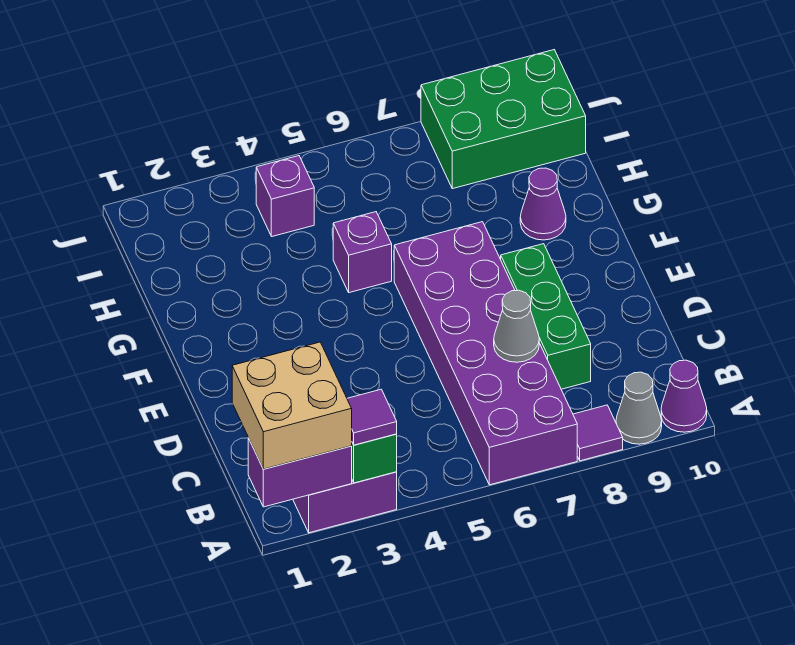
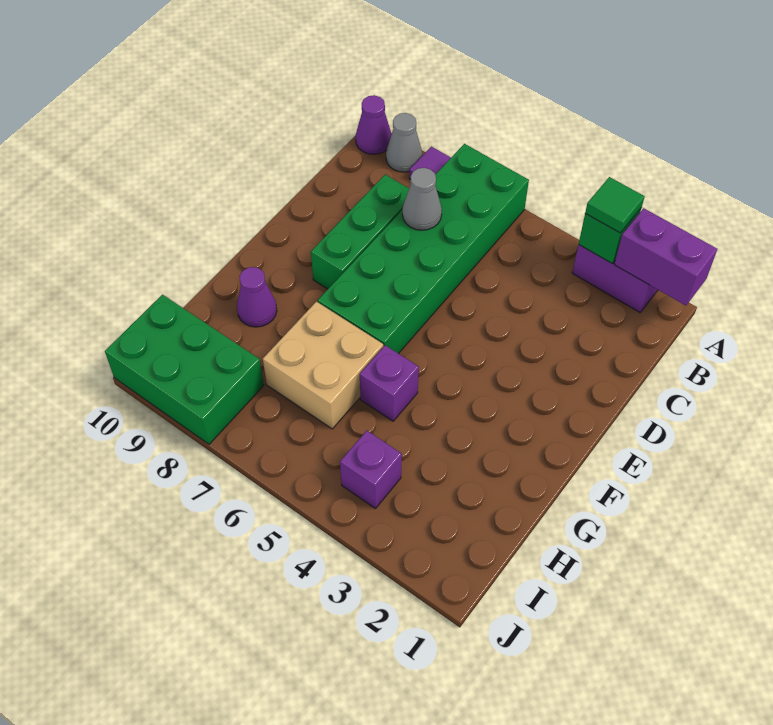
tan brick A1:B2 level 3 -> tan brick G6:H7 level 1
purple tile A3 level 3 -> green tile A3 level 3
purple brick A6:F7 level 1 -> green brick A6:F7 level 1

